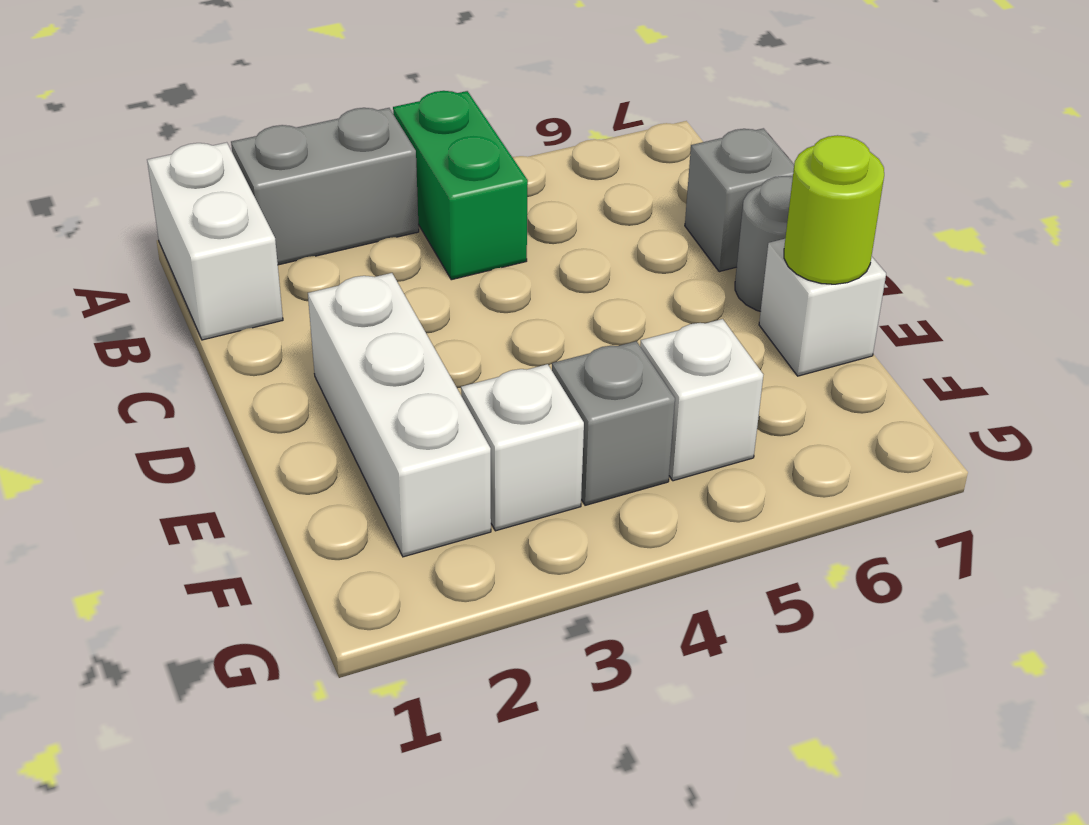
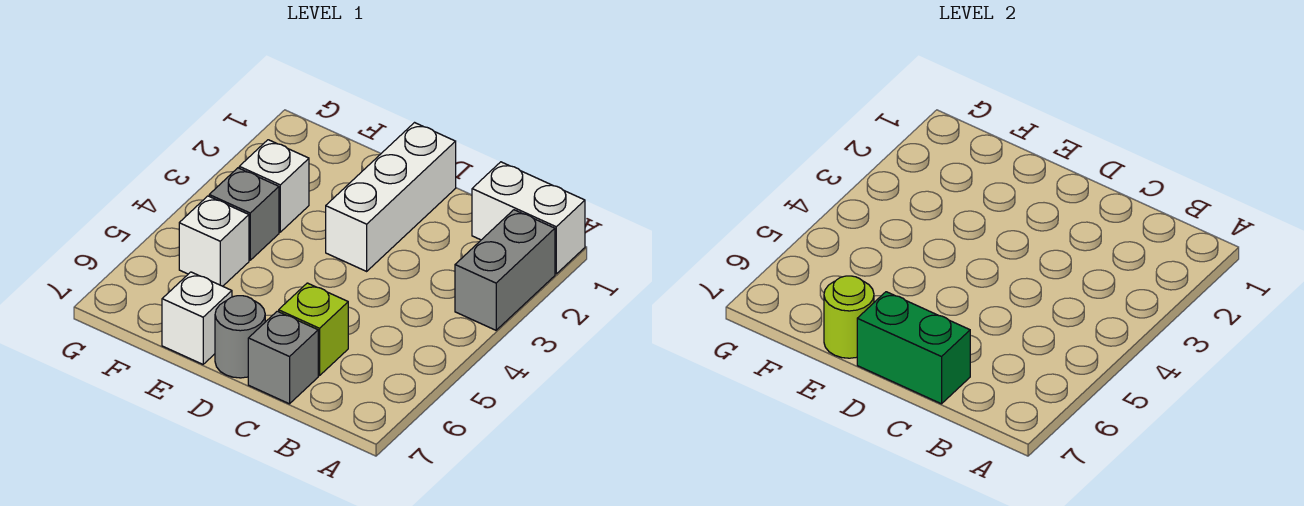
green brick A4:B4 level 1 -> green brick C7:D7 level 2
none -> lime brick C6 level 1
white brick D2:F2 level 1 -> white brick D1:D3 level 1

